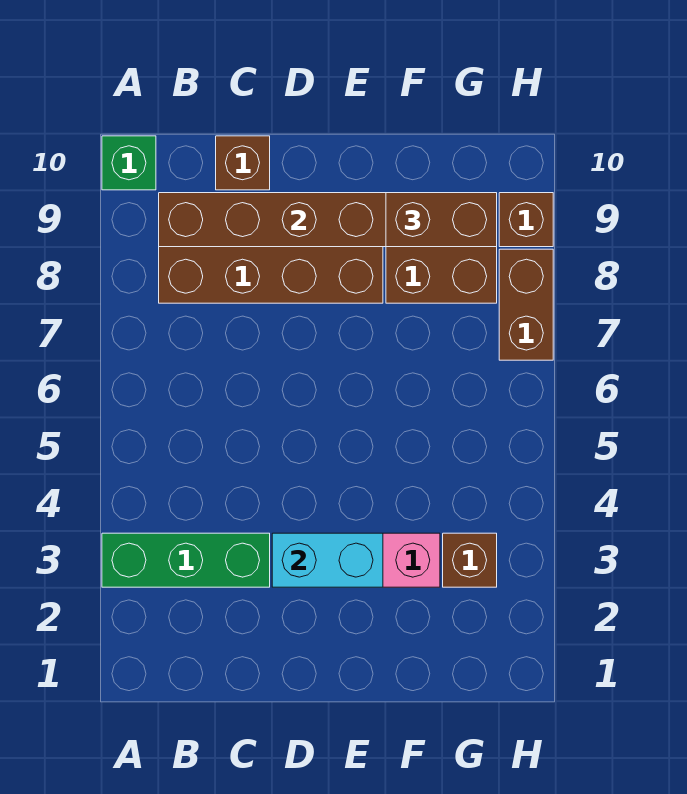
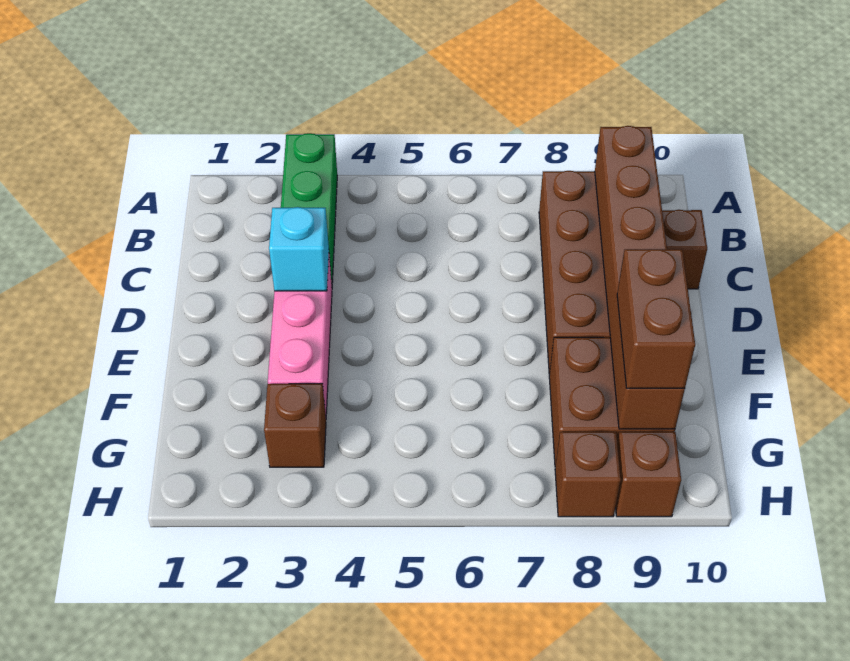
green brick A10 level 1 -> none
cyan brick D3:E3 level 2 -> cyan brick D3 level 2
brown brick H7:H8 level 1 -> brown brick H8 level 1

